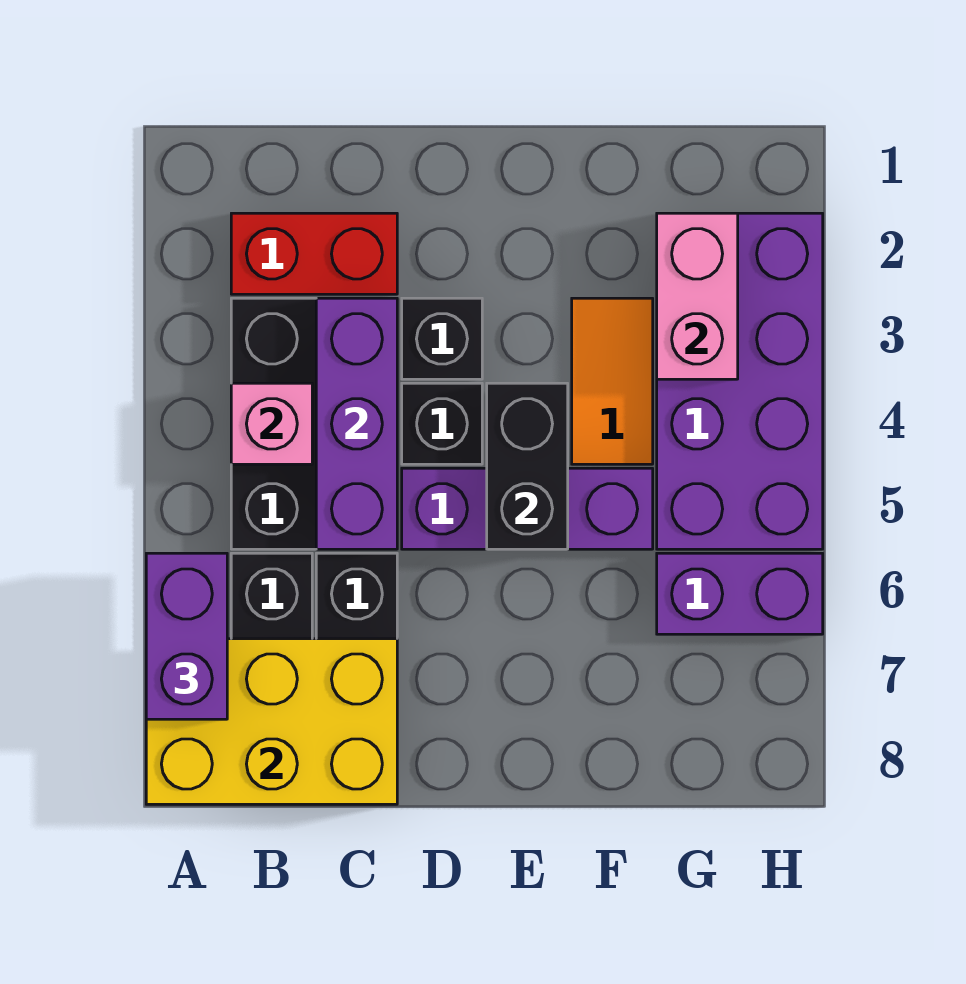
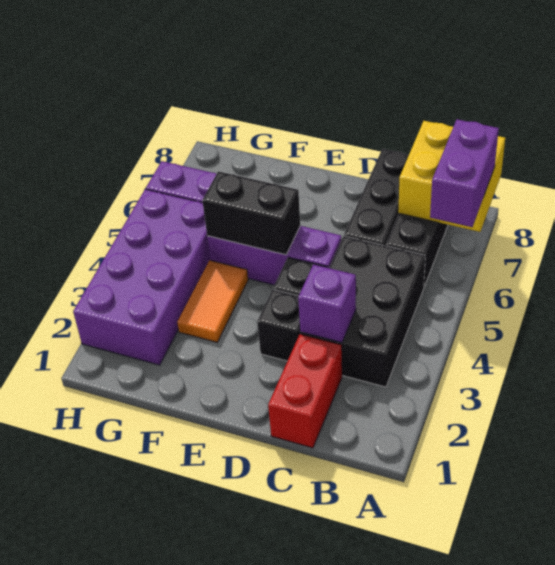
yellow brick A7:C8 level 2 -> yellow brick A7:B8 level 2
red brick B2:C2 level 1 -> red brick C1:C2 level 1
pink brick B4 level 2 -> none
purple brick C3:C5 level 2 -> purple brick C3 level 2
black brick E4:E5 level 2 -> black brick E5:F5 level 2
pink brick G2:G3 level 2 -> none

